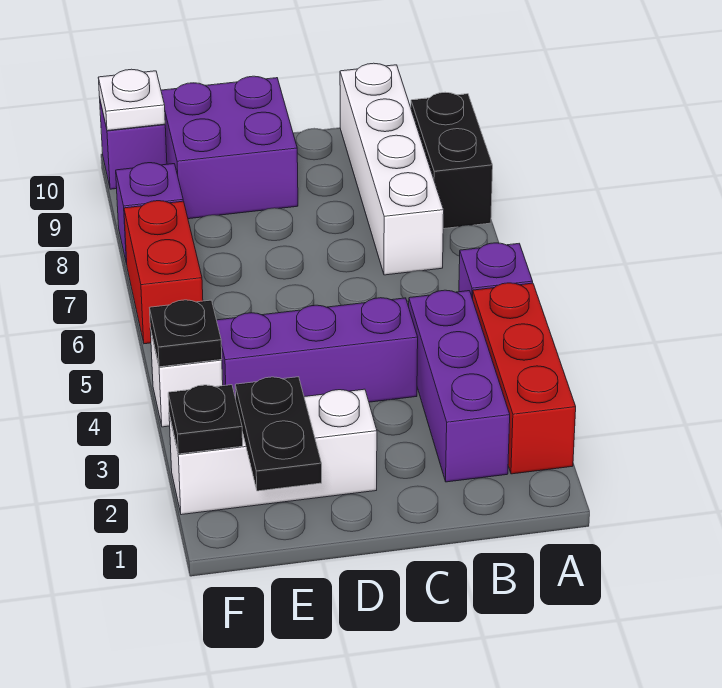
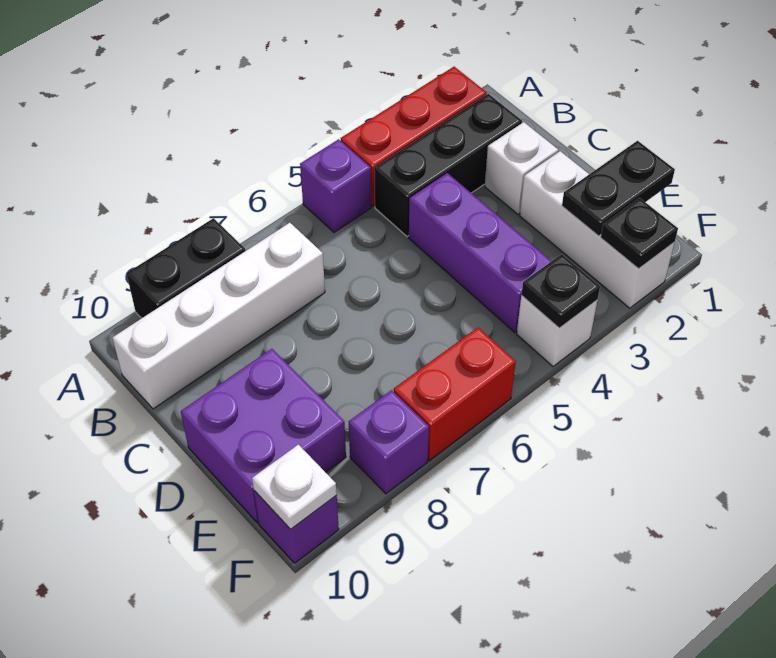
purple brick B2:B4 level 1 -> black brick B2:B4 level 1
none -> white brick C2 level 1

